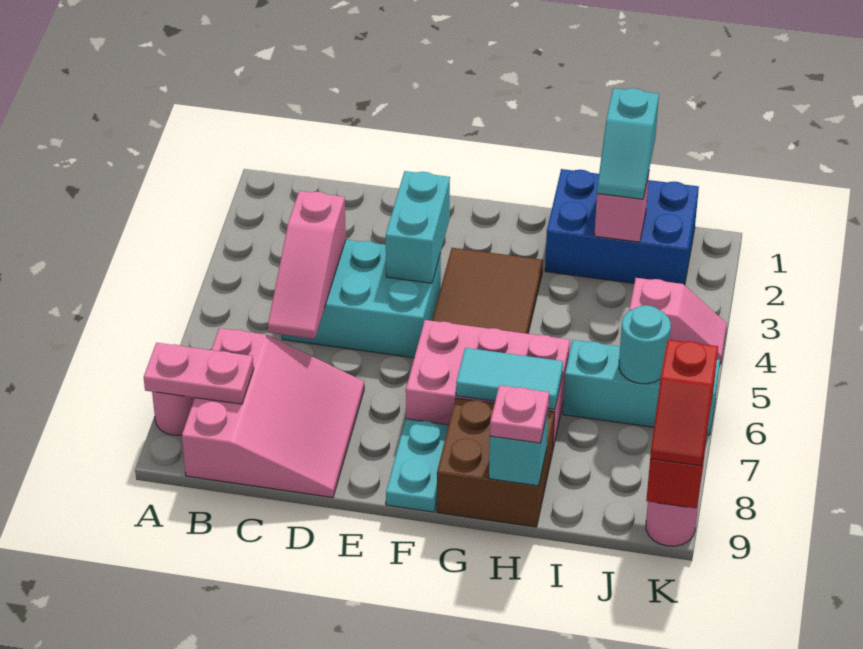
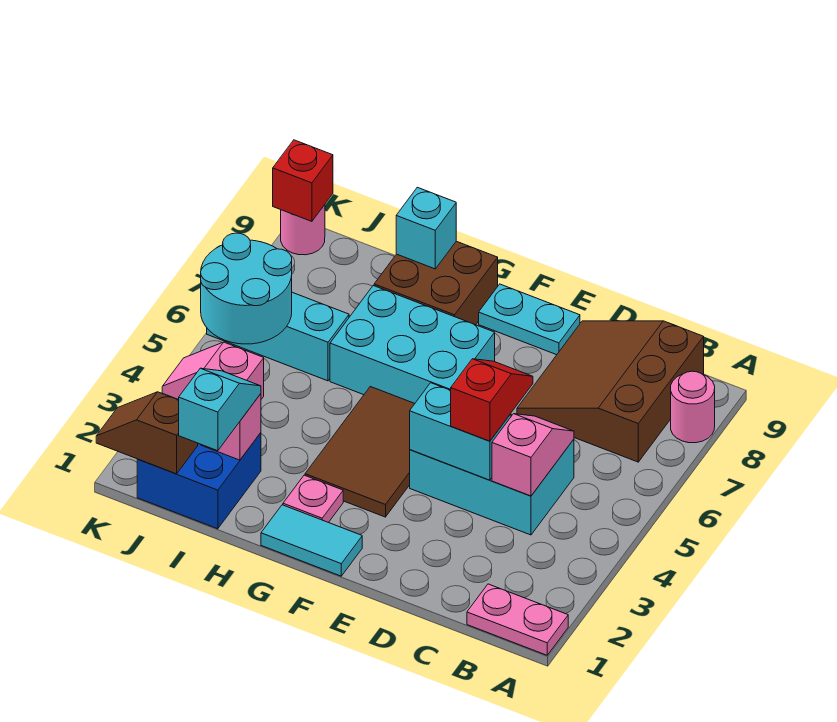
pink plate A8:B8 level 2 -> pink plate A1:B1 level 1
pink slope B7:D9 level 1 top B -> brown slope B7:D9 level 1 top B
pink slope C4:C6 level 2 top 4 -> pink slope C4:C5 level 2 top 4
cyan brick E3:E4 level 2 -> cyan brick D4:E4 level 2
pink brick F6:H7 level 1 -> cyan brick F6:H7 level 1
cyan plate F8:F9 level 1 -> cyan plate E9:F9 level 1
cyan tile G7:H7 level 2 -> cyan tile F1:G1 level 1
blue brick H1:J2 level 1 -> blue brick I1:J2 level 1
pink plate H9 level 3 -> pink plate G2 level 1
none -> brown slope J1:K1 level 2 top J
cyan round brick J6 level 2 -> cyan round brick J5:K6 level 2
red slope K8:K9 level 3 top 8 -> red slope D4:D5 level 3 top 4

